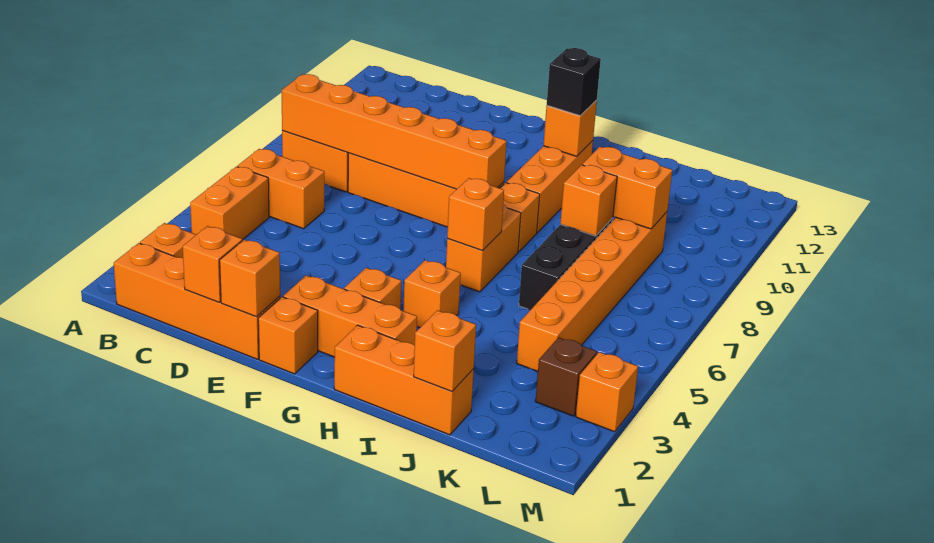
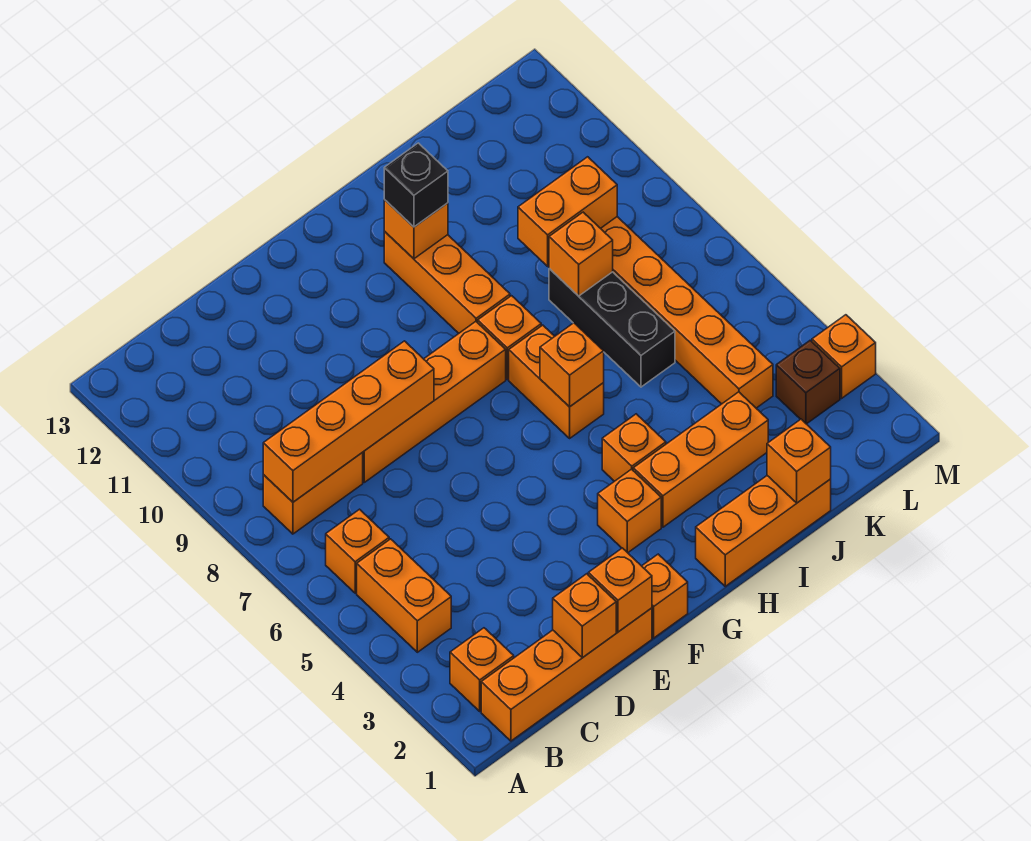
orange brick B6:C6 level 1 -> orange brick B6 level 1
orange brick B8:G8 level 2 -> orange brick B8:E8 level 2
orange brick F2:H2 level 1 -> orange brick H3:J3 level 1

